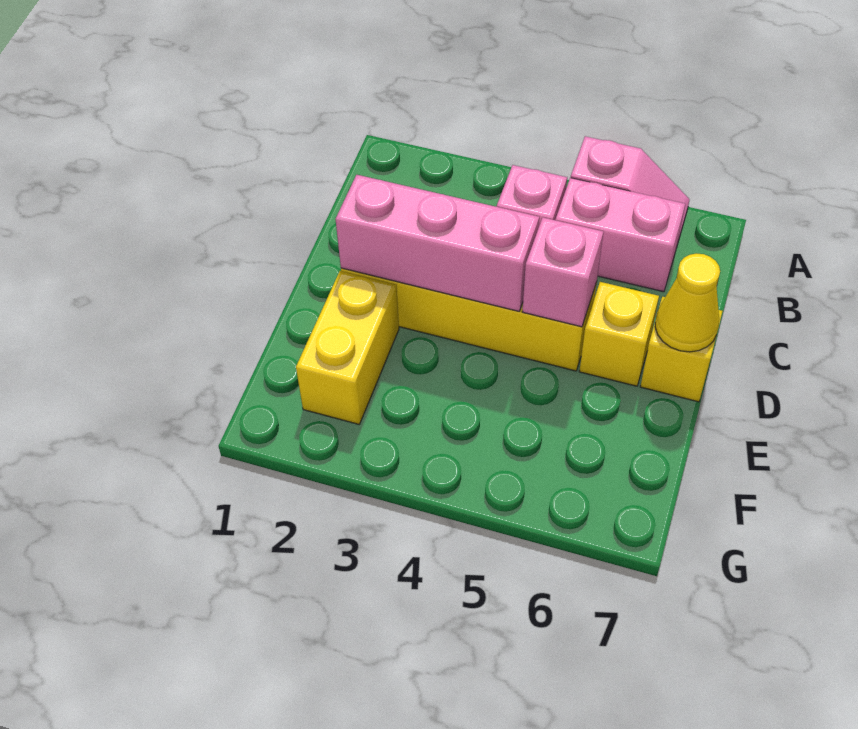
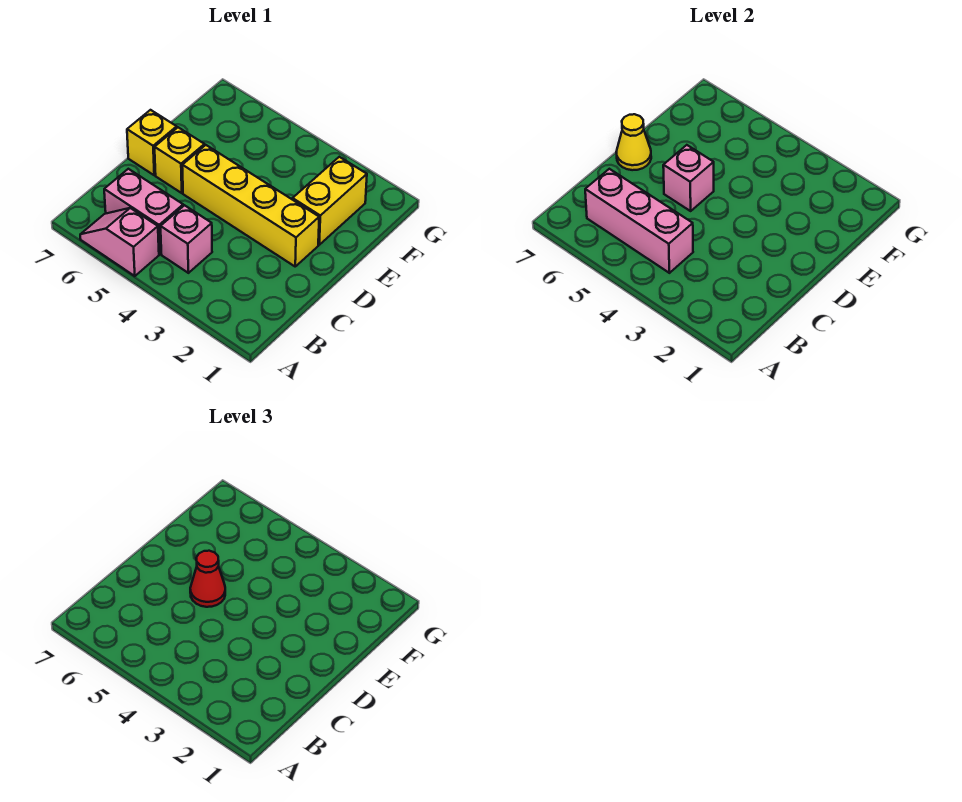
pink brick D2:D4 level 2 -> pink brick B4:B6 level 2
none -> red cone D5 level 3

